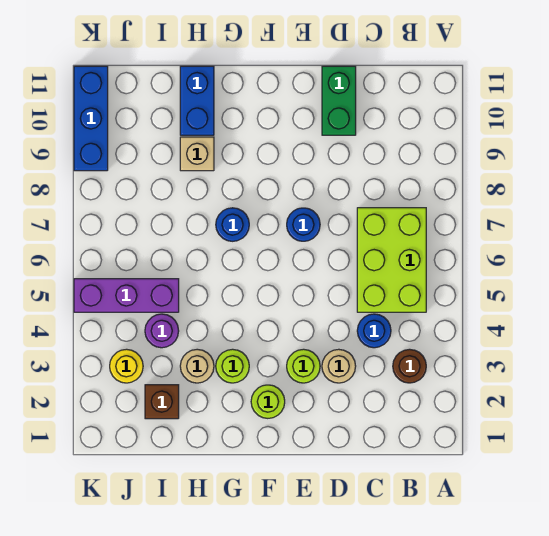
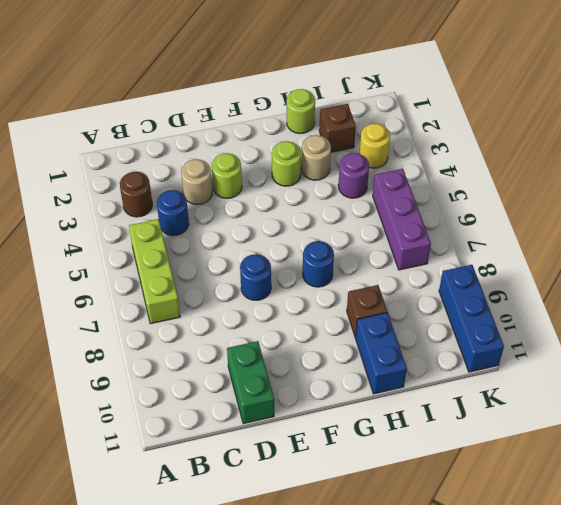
lime brick B5:C7 level 1 -> lime brick B5:B7 level 1
lime round brick F2 level 1 -> lime round brick H1 level 1
tan brick H9 level 1 -> brown brick H9 level 1
purple brick I5:K5 level 1 -> purple brick J5:J7 level 1

